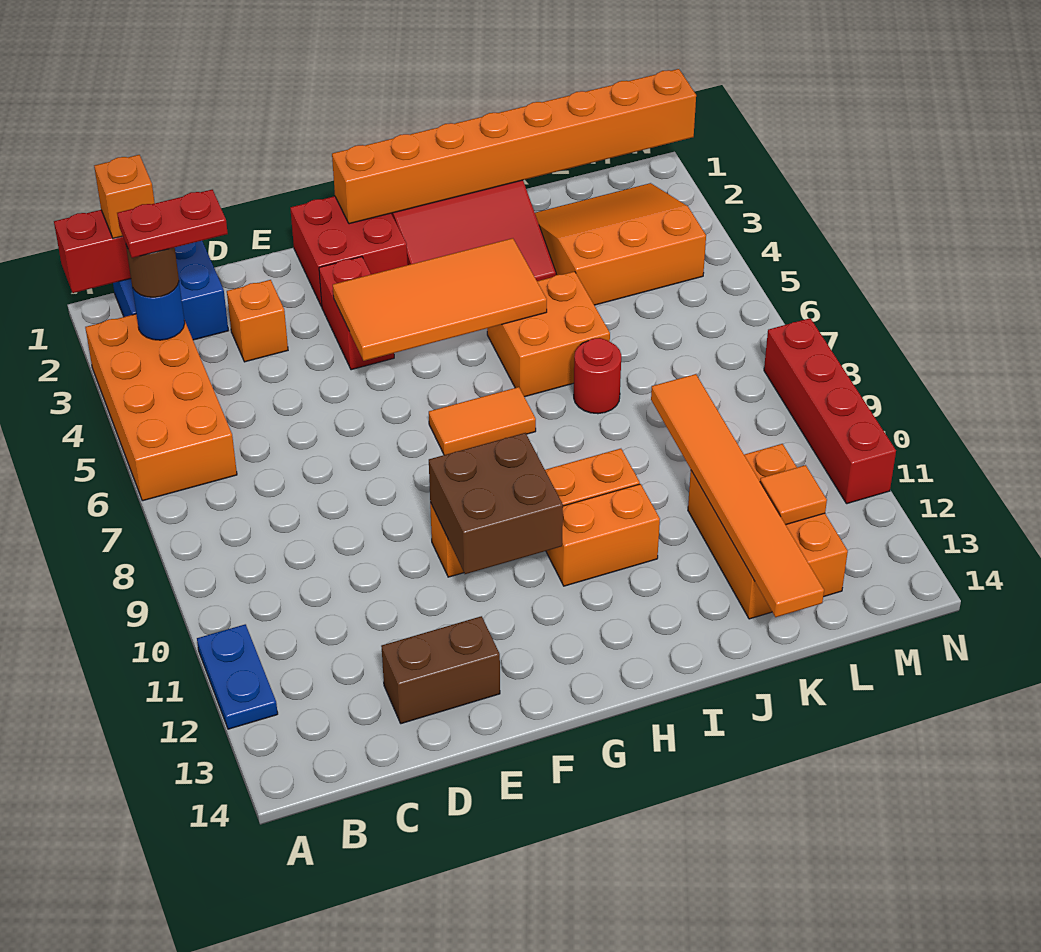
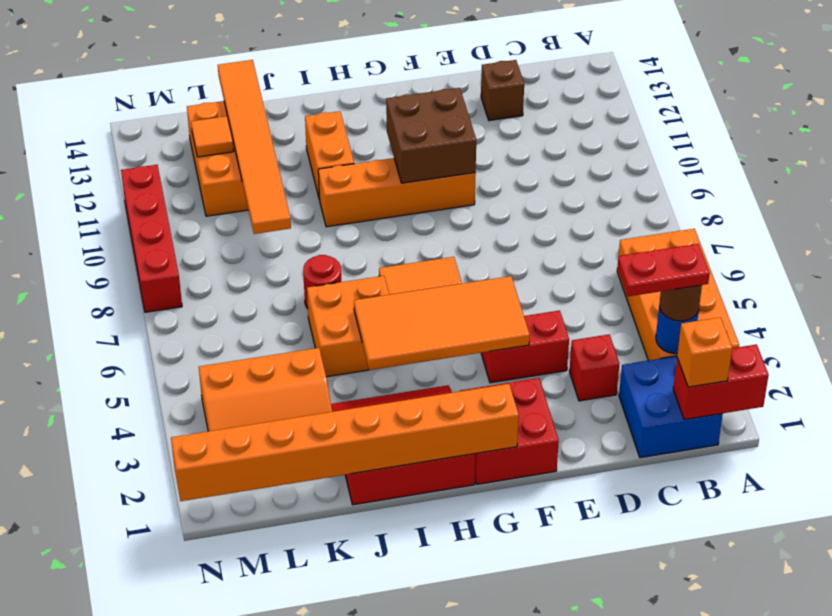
blue plate A11:A12 level 1 -> none
orange brick D3 level 1 -> red brick D3 level 1
brown brick D13:E13 level 1 -> brown brick D13 level 1
red brick F3:F4 level 1 -> red brick E4:F4 level 1
orange brick H11:I11 level 1 -> orange brick I11:I12 level 1

